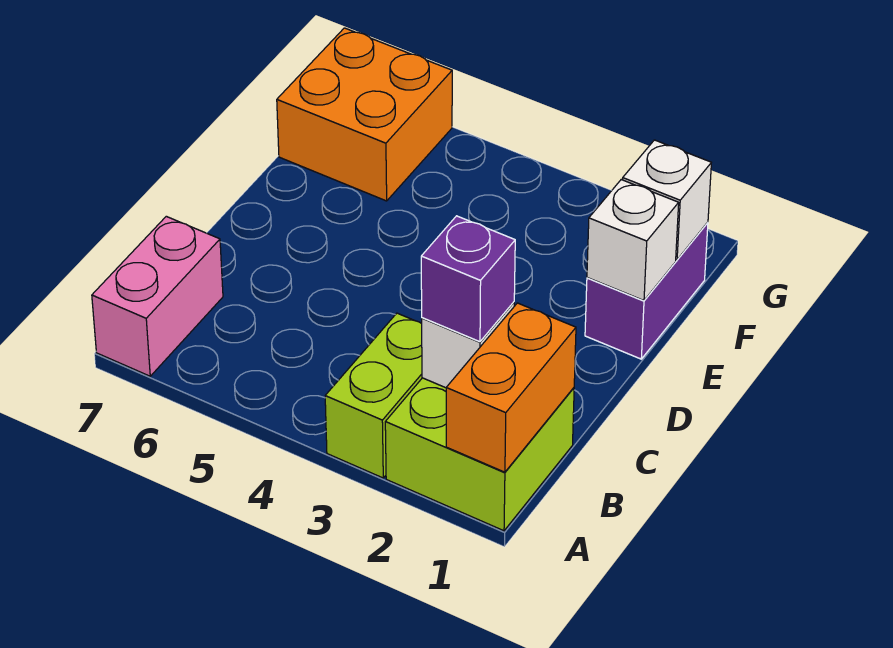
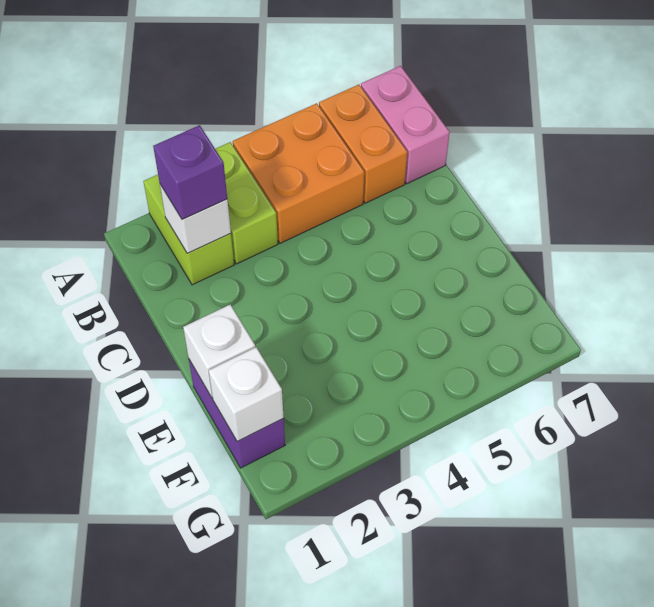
lime brick A1:B2 level 1 -> lime brick A2:B2 level 1
orange brick A1:B1 level 2 -> orange brick A6:B6 level 1
orange brick F6:G7 level 1 -> orange brick A4:B5 level 1

